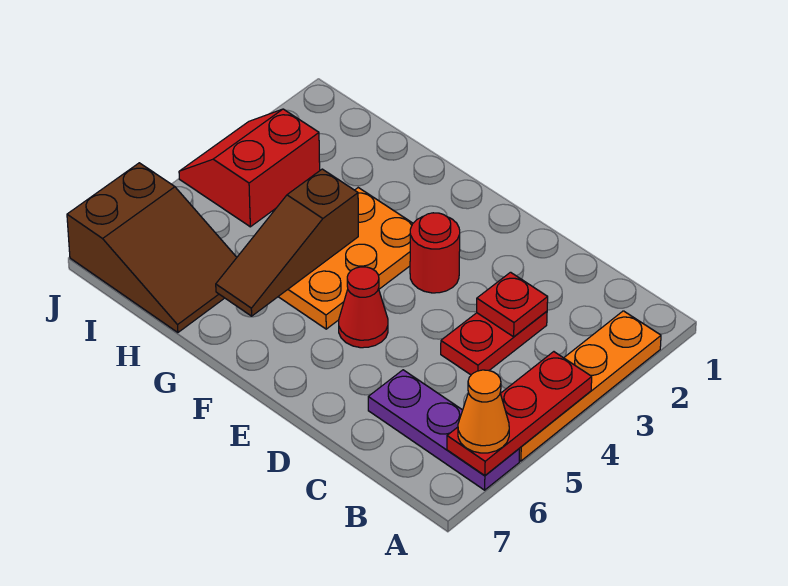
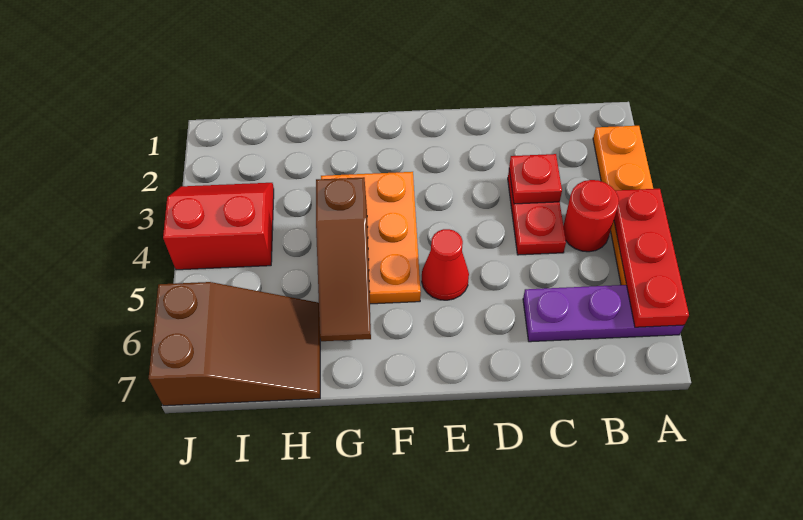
orange cone A6 level 3 -> none
red round brick E3 level 1 -> red round brick B4 level 1
red slope I3:J4 level 1 top I -> red slope I3:J4 level 1 top 4

